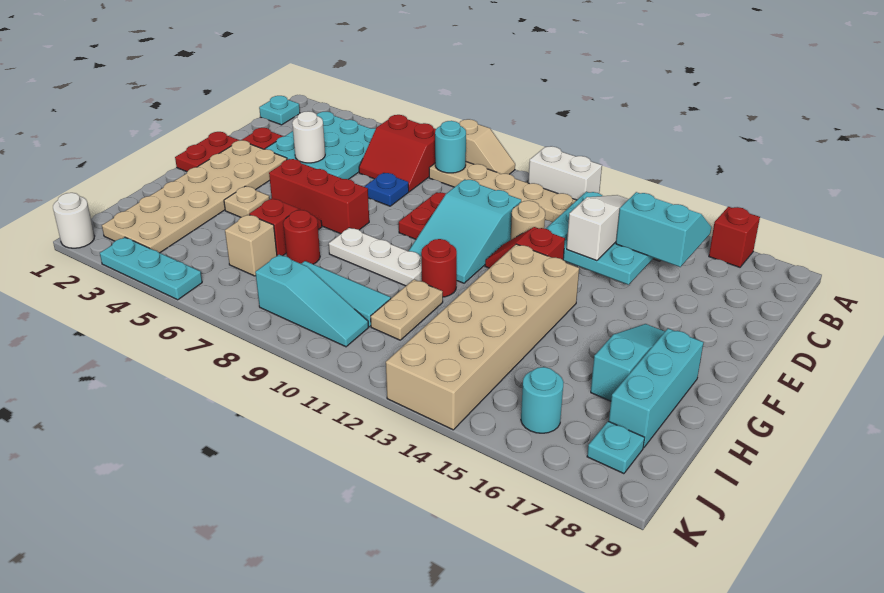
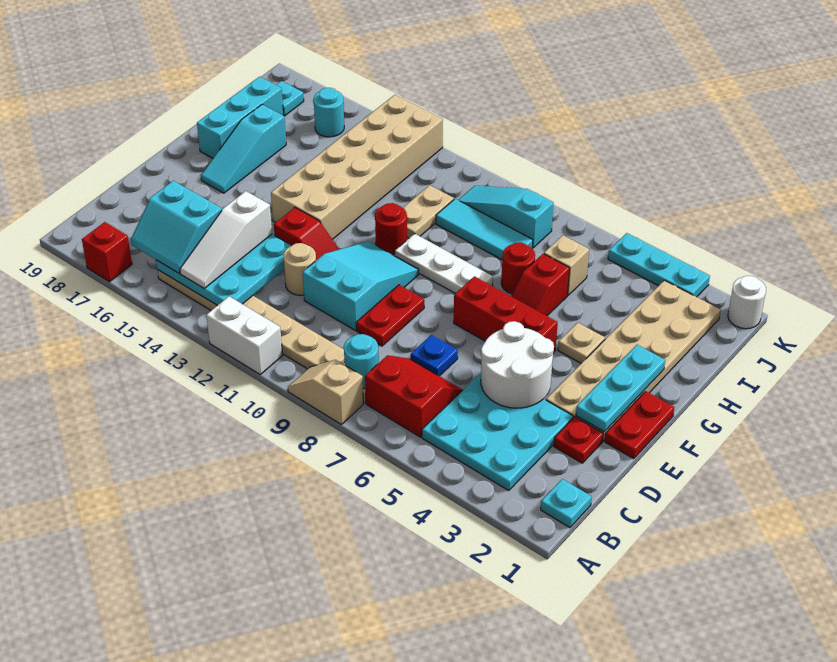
white round brick D4 level 2 -> white round brick D4:E5 level 2
none -> cyan plate E2:G2 level 2

